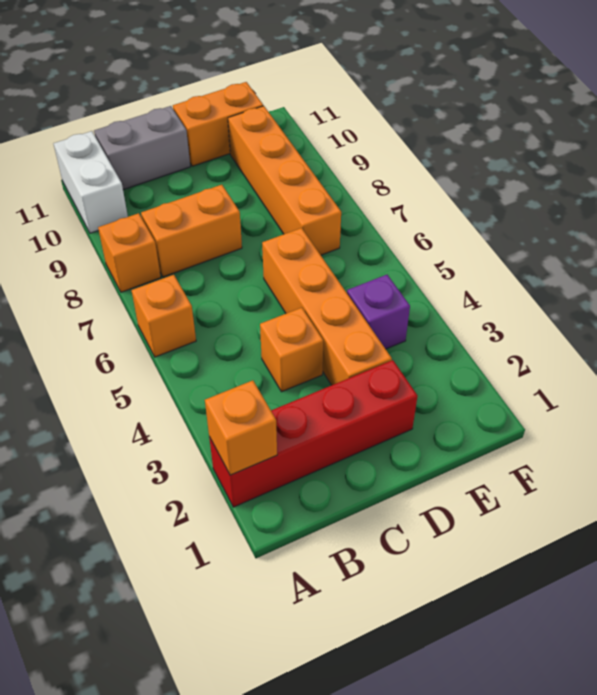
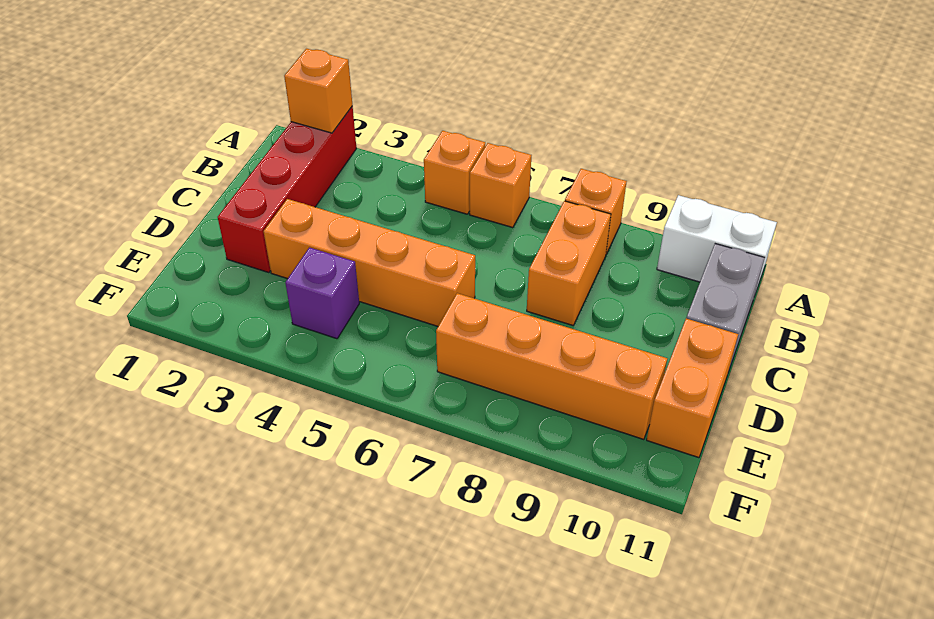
orange brick C4 level 1 -> orange brick A5 level 1

